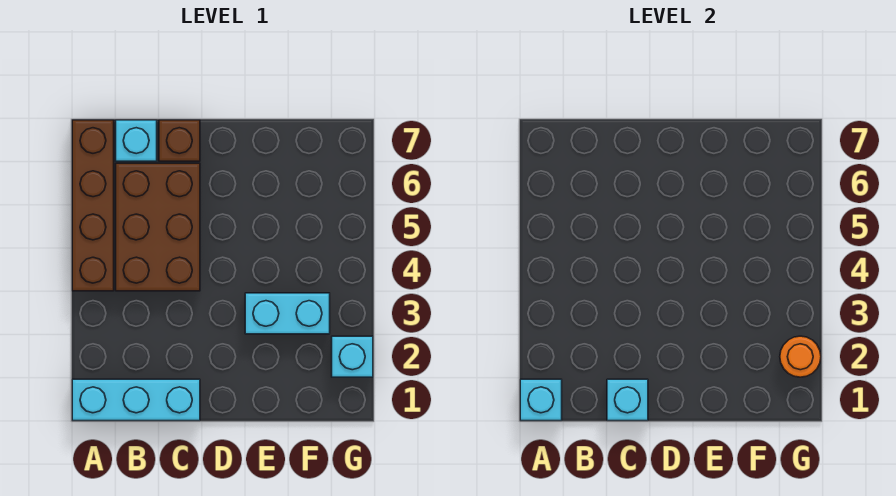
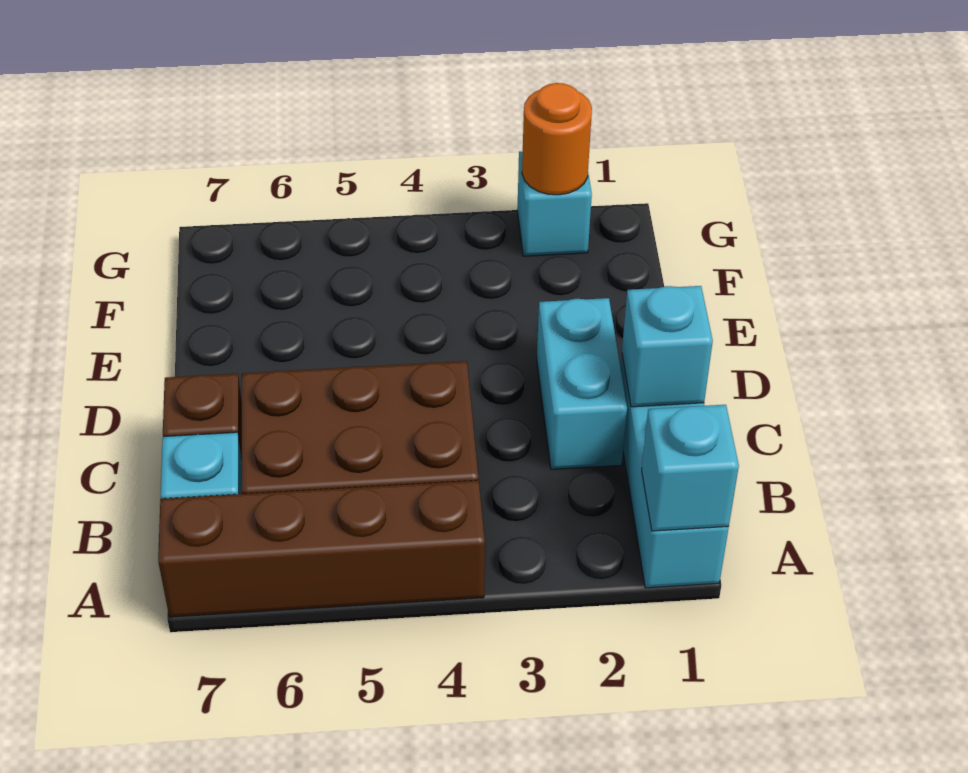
cyan brick E3:F3 level 1 -> cyan brick C2:D2 level 1

